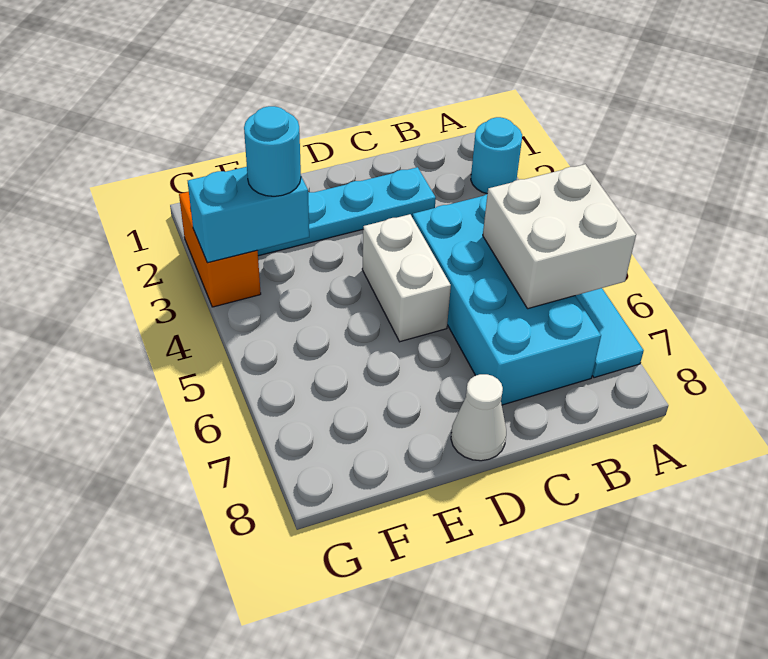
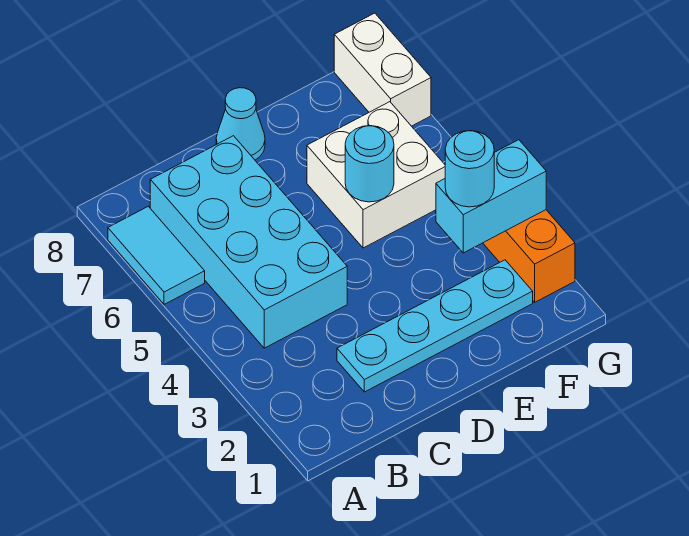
cyan round brick A2 level 1 -> cyan round brick E5 level 2
white brick A5:B6 level 2 -> white brick E5:F6 level 1
white brick D4:D5 level 1 -> white brick G7:G8 level 1
white cone D8 level 1 -> cyan cone D8 level 1

